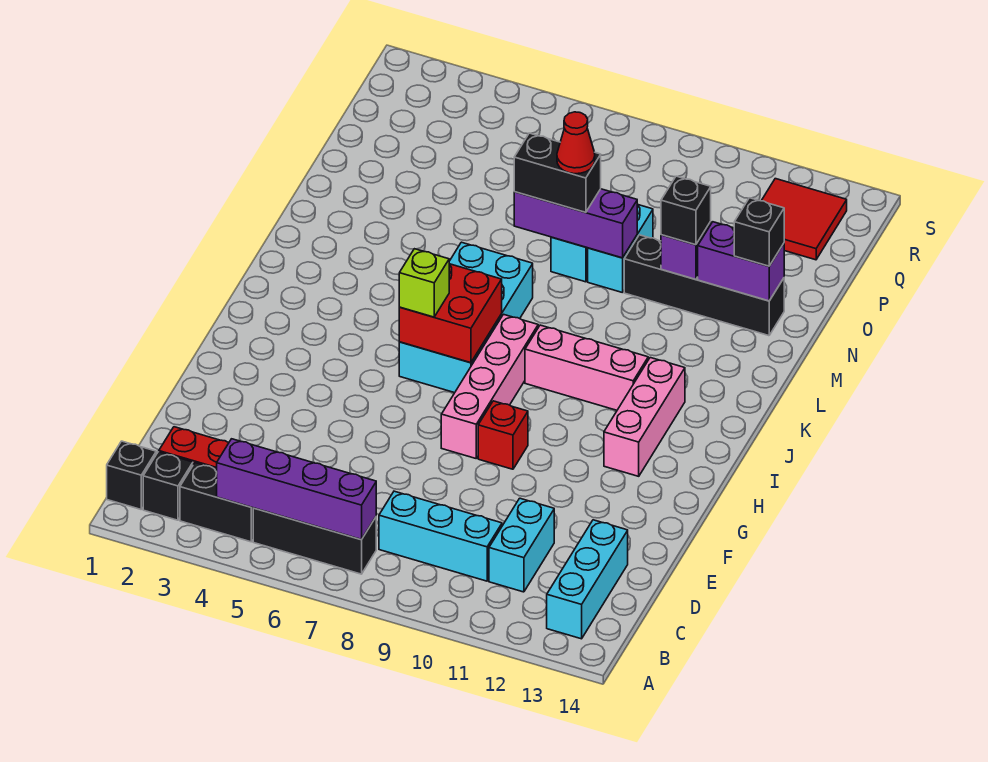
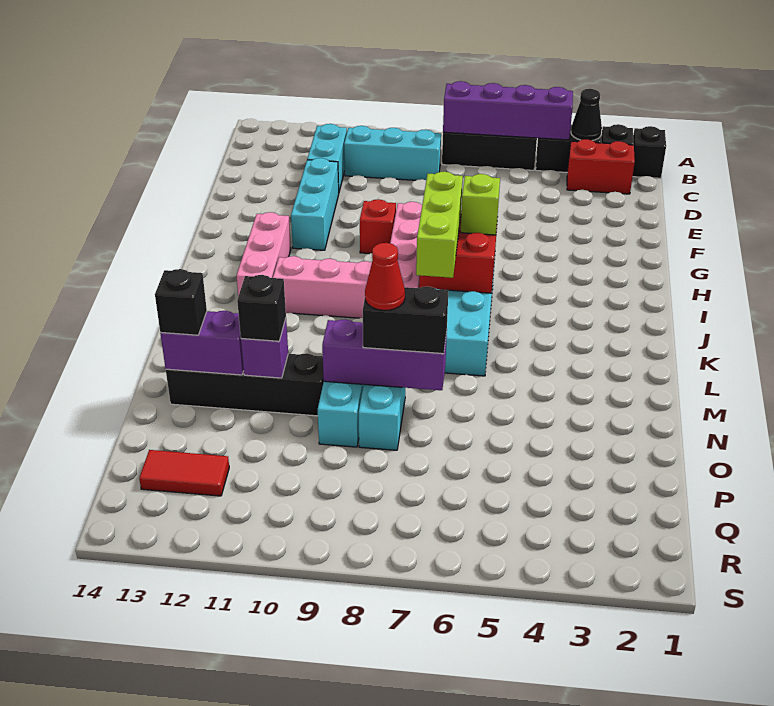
none -> black cone B3 level 2
cyan brick B13:D13 level 1 -> cyan brick E11:G11 level 1
none -> lime brick I7:K7 level 3
red tile Q12:R13 level 1 -> red tile Q12:Q13 level 1

